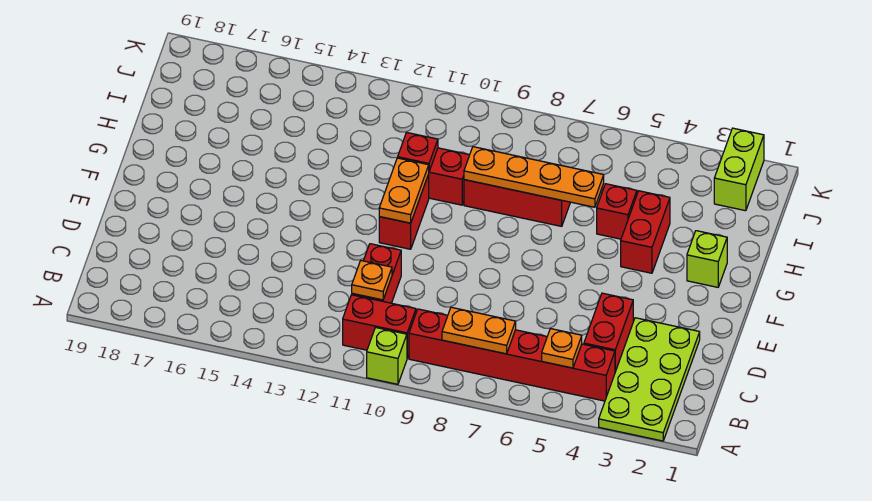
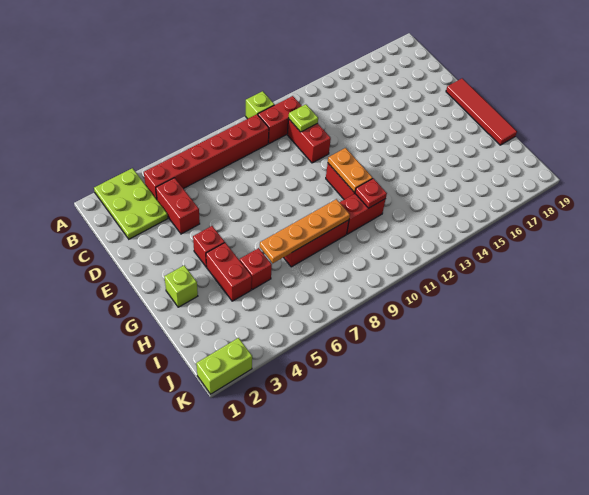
lime plate A2:D3 level 1 -> lime plate A2:C3 level 1
orange plate B5 level 2 -> none
orange plate B7:B8 level 2 -> none
orange plate C11 level 2 -> lime plate C11 level 2
none -> red tile E19:H19 level 1
none -> red brick F4 level 1
lime brick J2:K2 level 1 -> lime brick K1:K2 level 1

